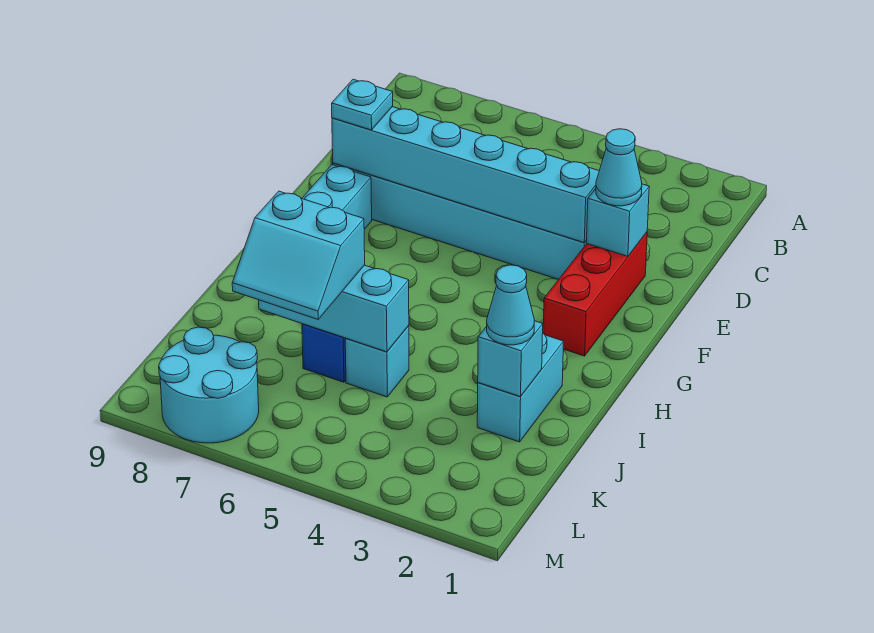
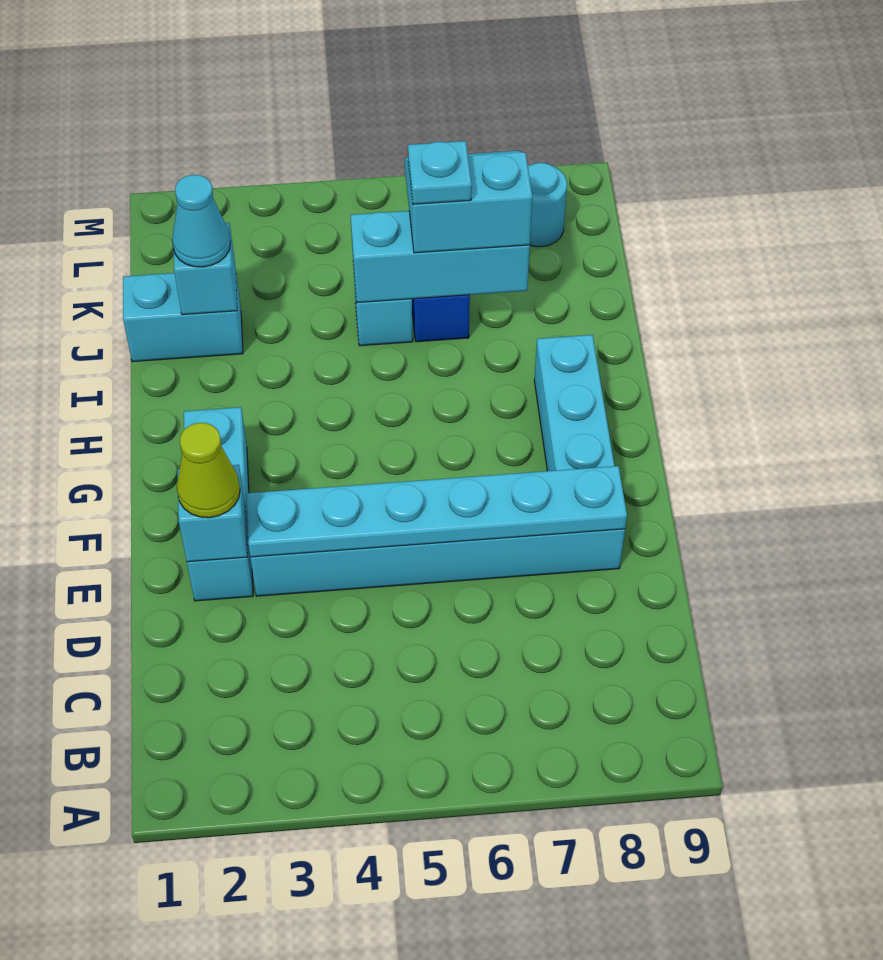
red brick E2:G2 level 1 -> cyan brick E2:G2 level 1
cyan cone E2 level 3 -> lime cone E2 level 3
cyan brick E3:E8 level 2 -> cyan plate E3:E8 level 2
cyan plate E8 level 3 -> cyan plate J6 level 4
cyan brick I2:J2 level 1 -> cyan brick J1:J2 level 1
cyan round brick L7:M8 level 1 -> cyan round brick L8 level 1

